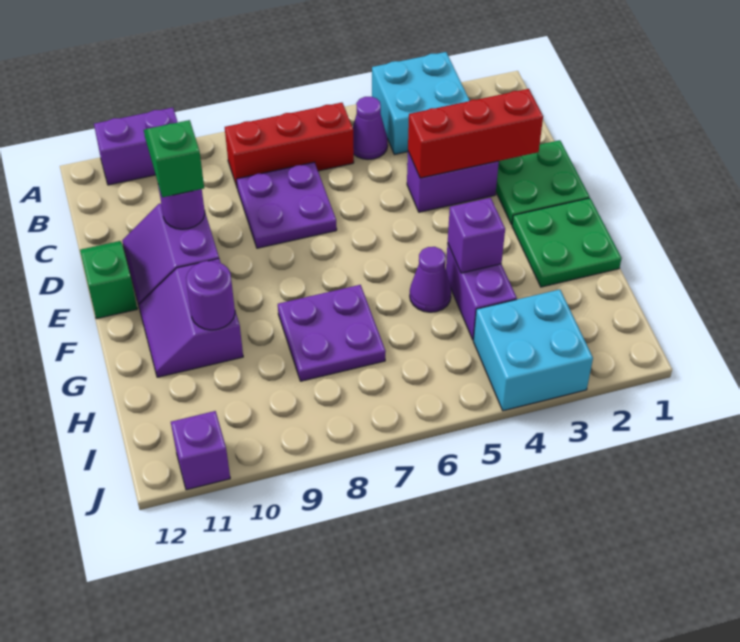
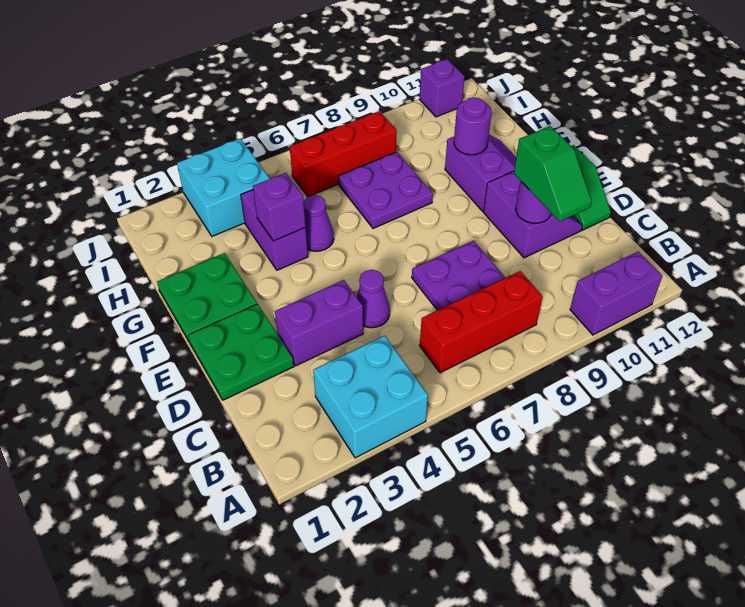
purple cone B5 level 1 -> purple cone D5 level 1
red brick D2:D4 level 2 -> red brick I6:I8 level 1

